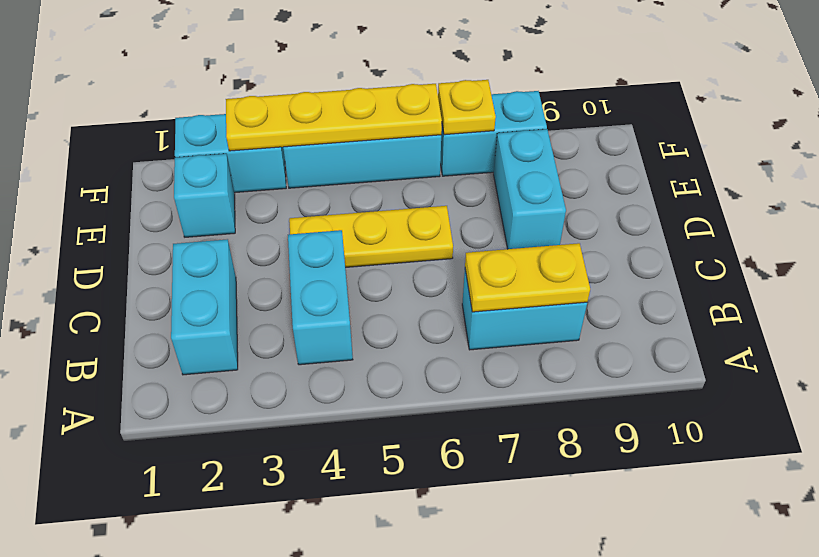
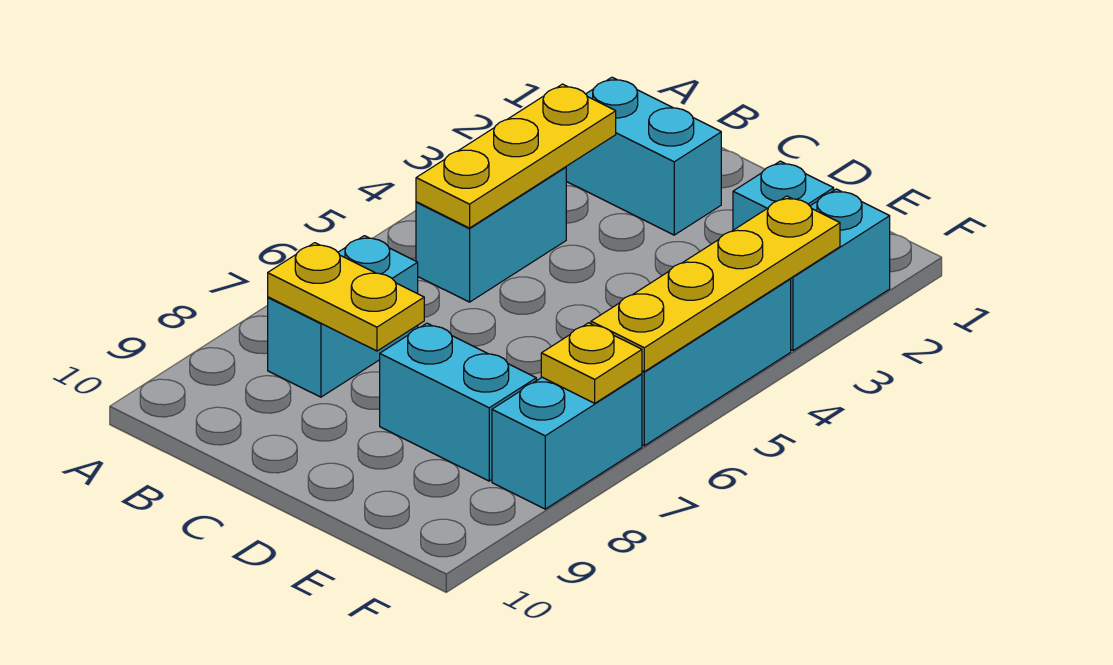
cyan brick B4:C4 level 1 -> cyan brick B4:B5 level 1
yellow plate B7:B8 level 2 -> yellow plate B8:C8 level 2
yellow plate D4:D6 level 1 -> yellow plate B3:B5 level 2

